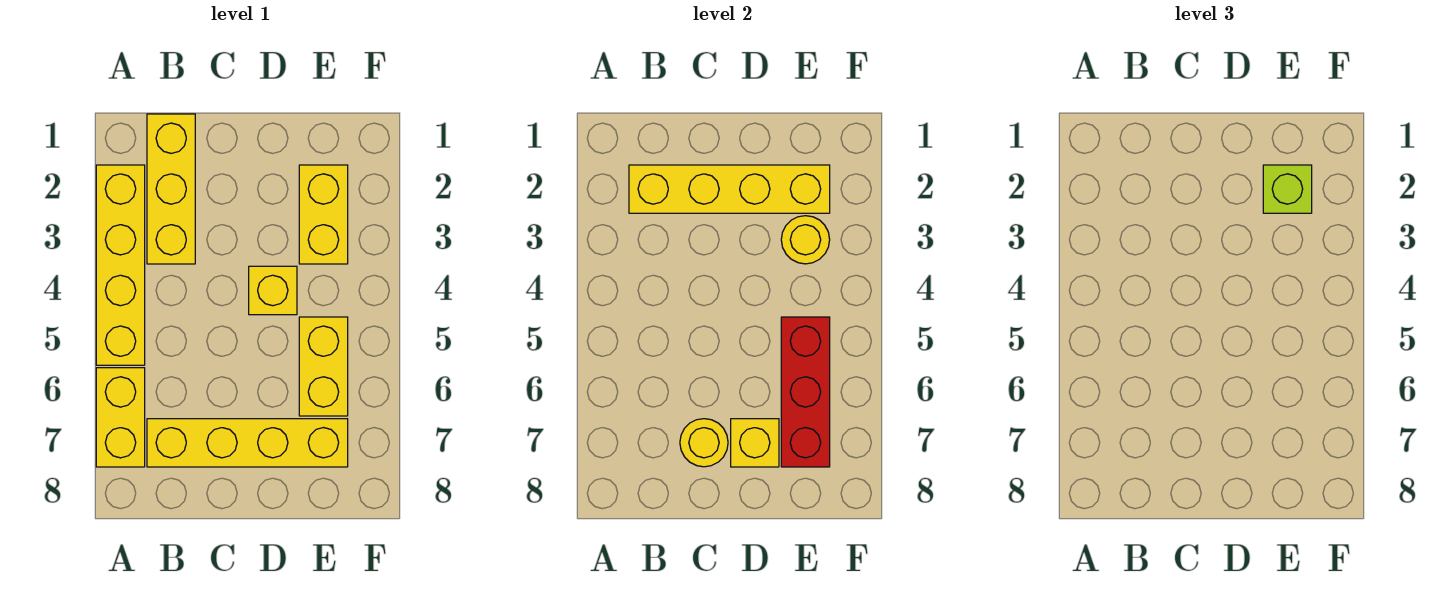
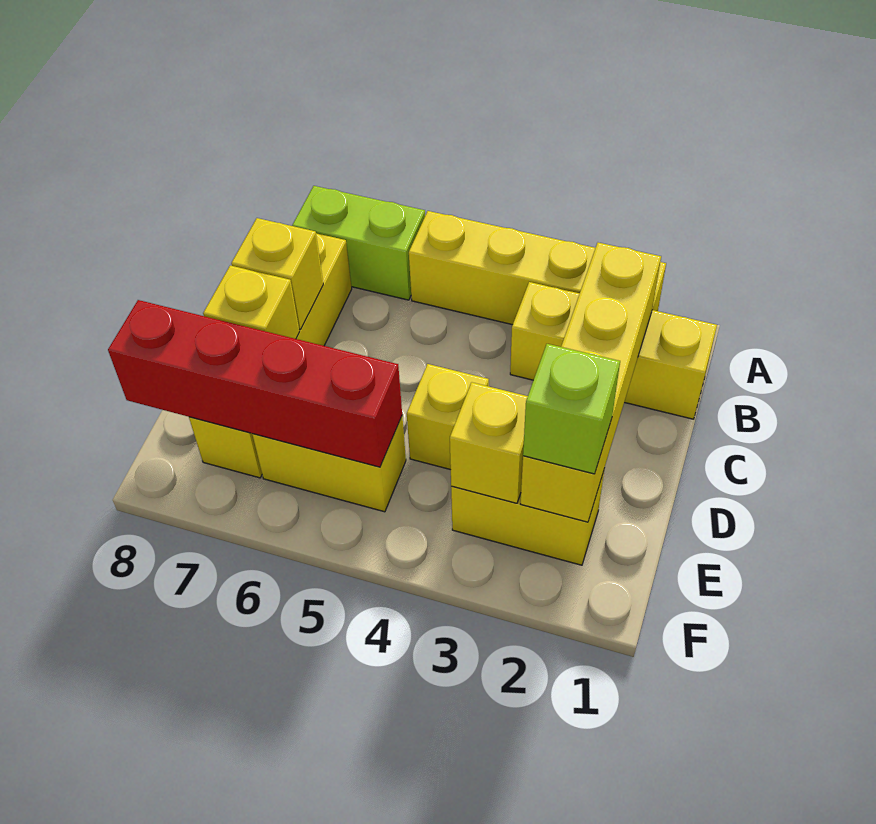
yellow brick A6:A7 level 1 -> lime brick A6:A7 level 1
yellow round brick C7 level 2 -> yellow brick C7 level 2
yellow round brick E3 level 2 -> yellow brick E3 level 2
red brick E5:E7 level 2 -> red brick E5:E8 level 2

